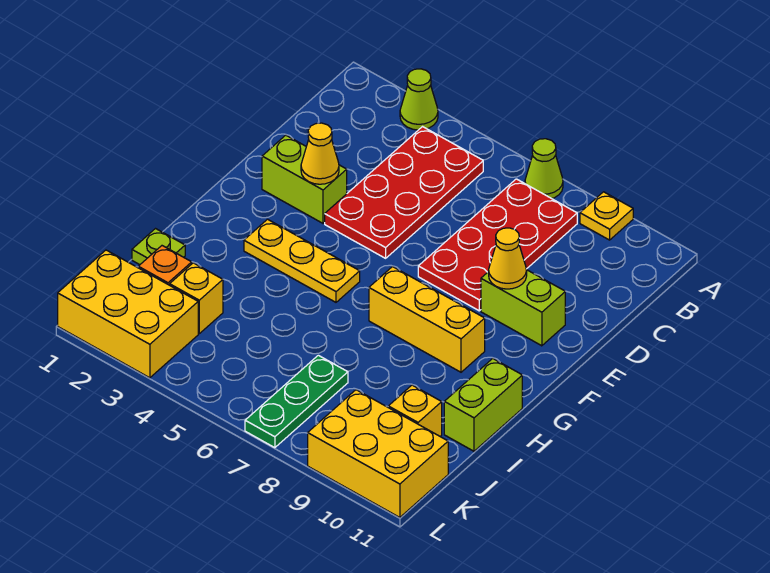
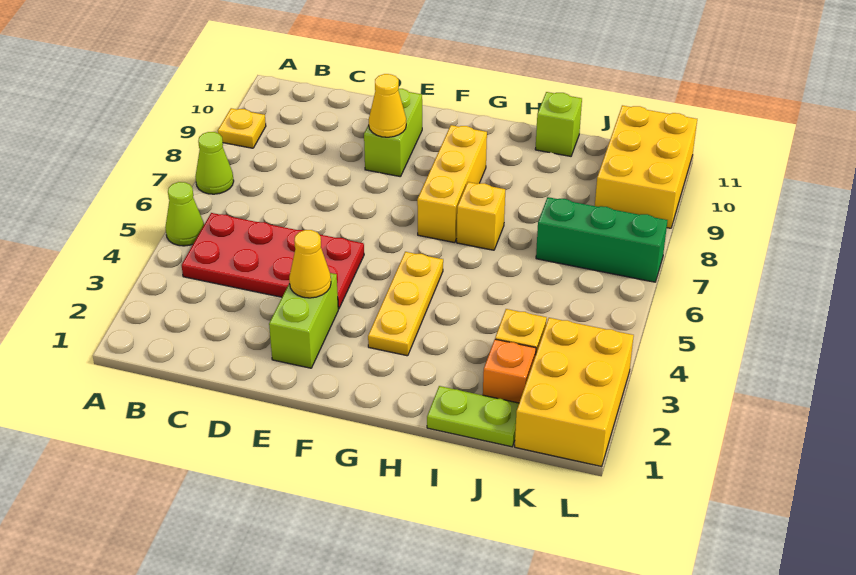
lime cone A3 level 1 -> lime cone A5 level 1
red plate B7:E8 level 1 -> none
lime brick H11:I11 level 1 -> lime brick I11 level 1
lime plate I1 level 1 -> lime plate I1:J1 level 1
green plate J7:L7 level 1 -> green brick J7:L7 level 1
yellow brick J10 level 1 -> yellow brick H7 level 1

